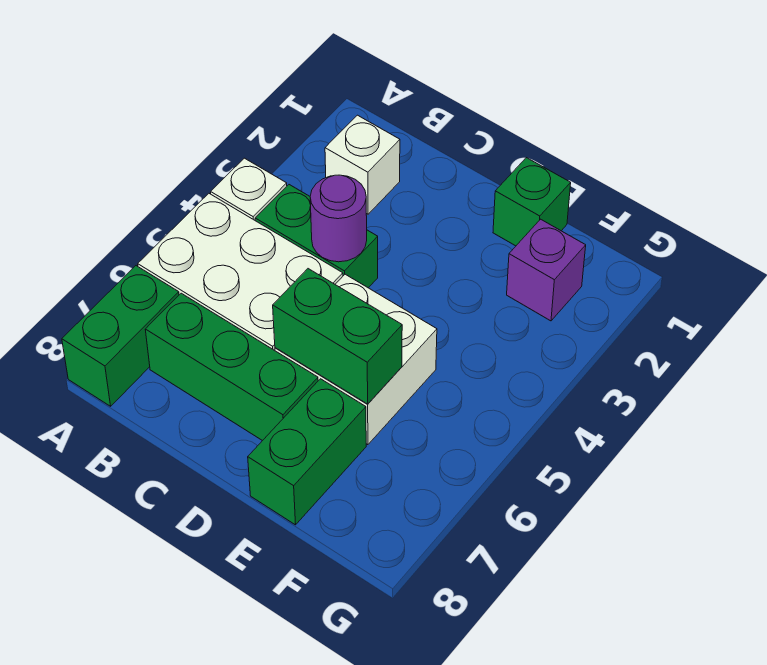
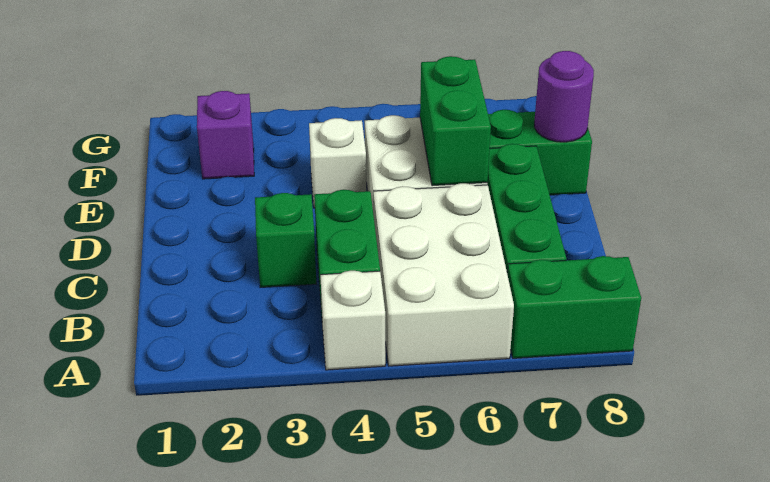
white brick B2 level 1 -> white brick E4 level 1
purple round brick C4 level 2 -> purple round brick E8 level 2
green brick E1 level 1 -> green brick C3 level 1

